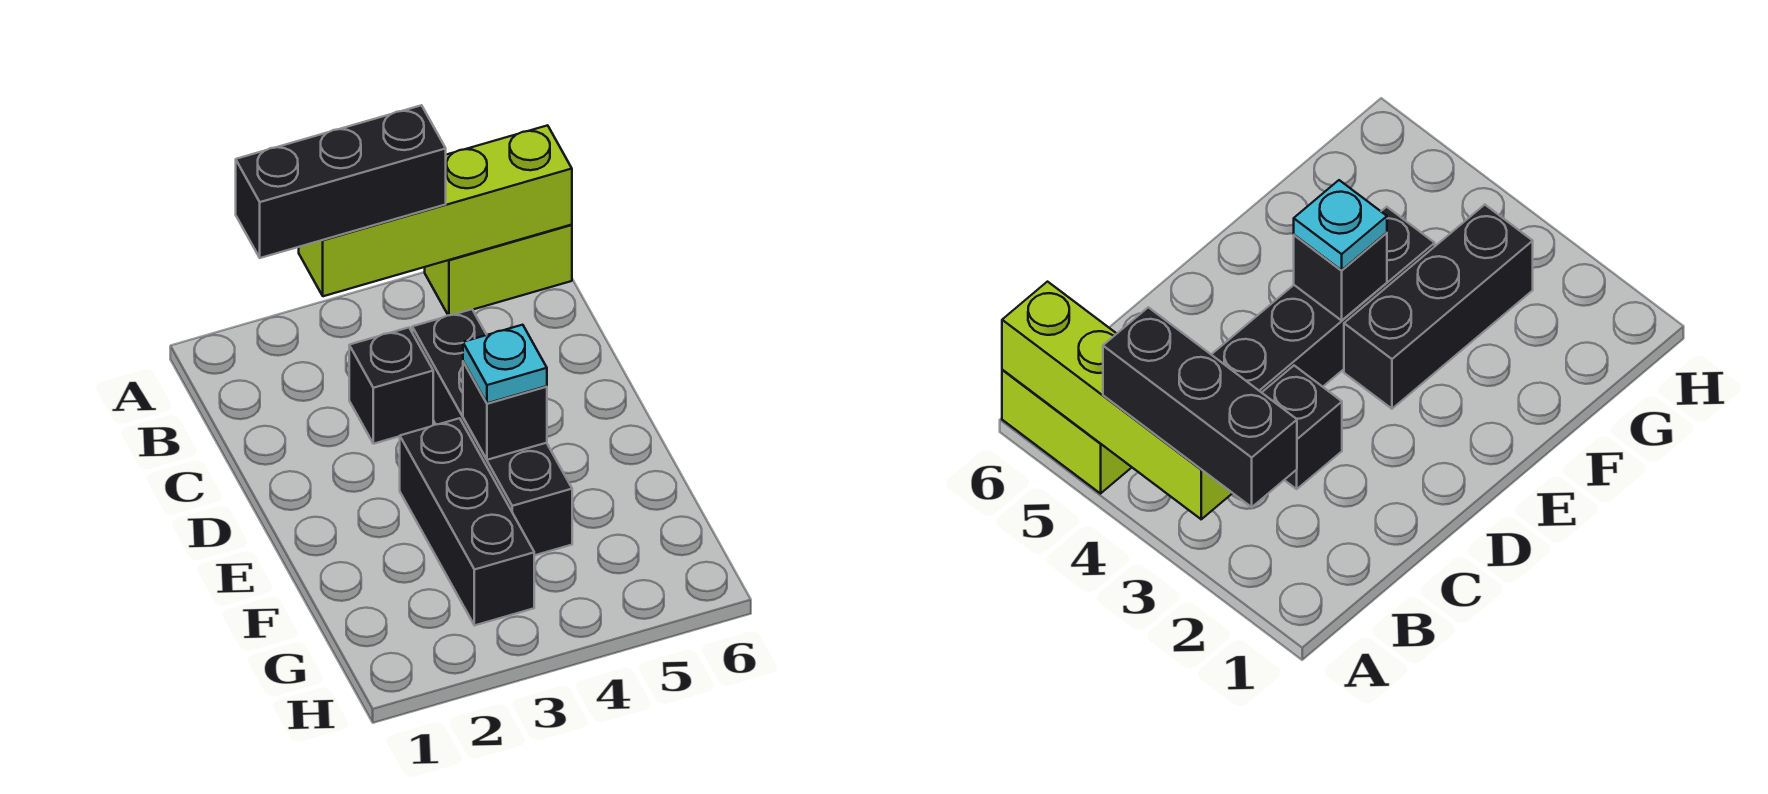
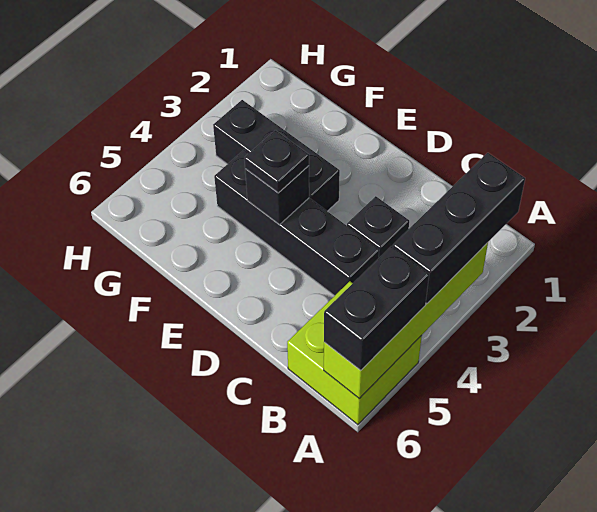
lime brick A5:A6 level 1 -> lime brick A5:B6 level 1
none -> black brick A5:A6 level 3
cyan plate E4 level 3 -> black plate E4 level 3

